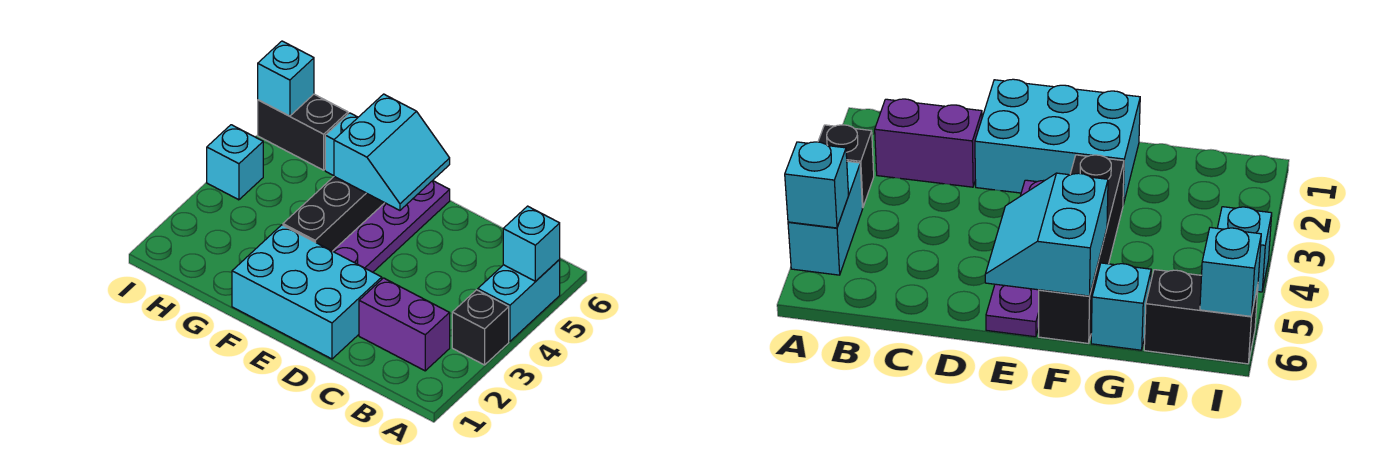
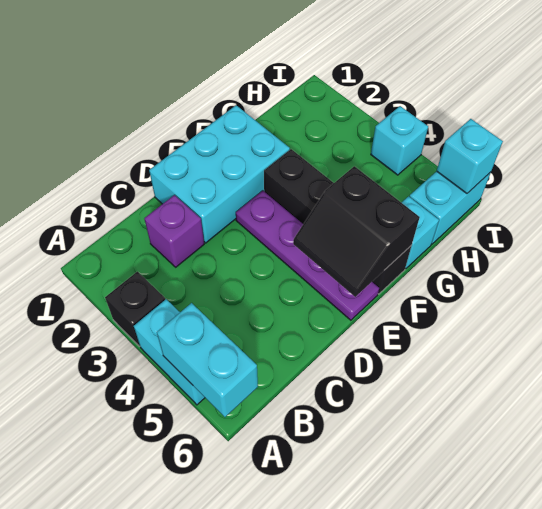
cyan brick A5 level 2 -> cyan brick A5:A6 level 2
purple brick B2:C2 level 1 -> purple brick C2 level 1
cyan slope E5:F6 level 2 top F -> black slope E5:F6 level 2 top F
black brick H6:I6 level 1 -> cyan brick H6:I6 level 1

